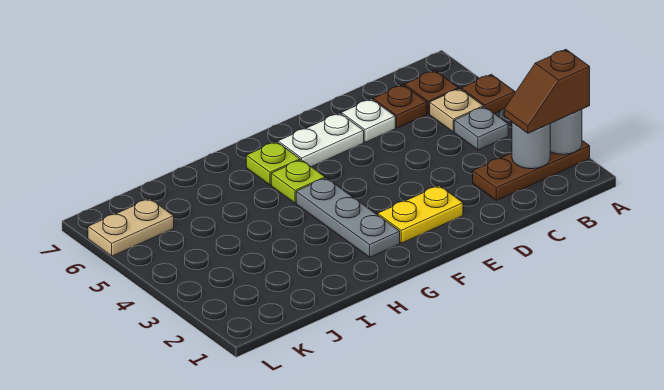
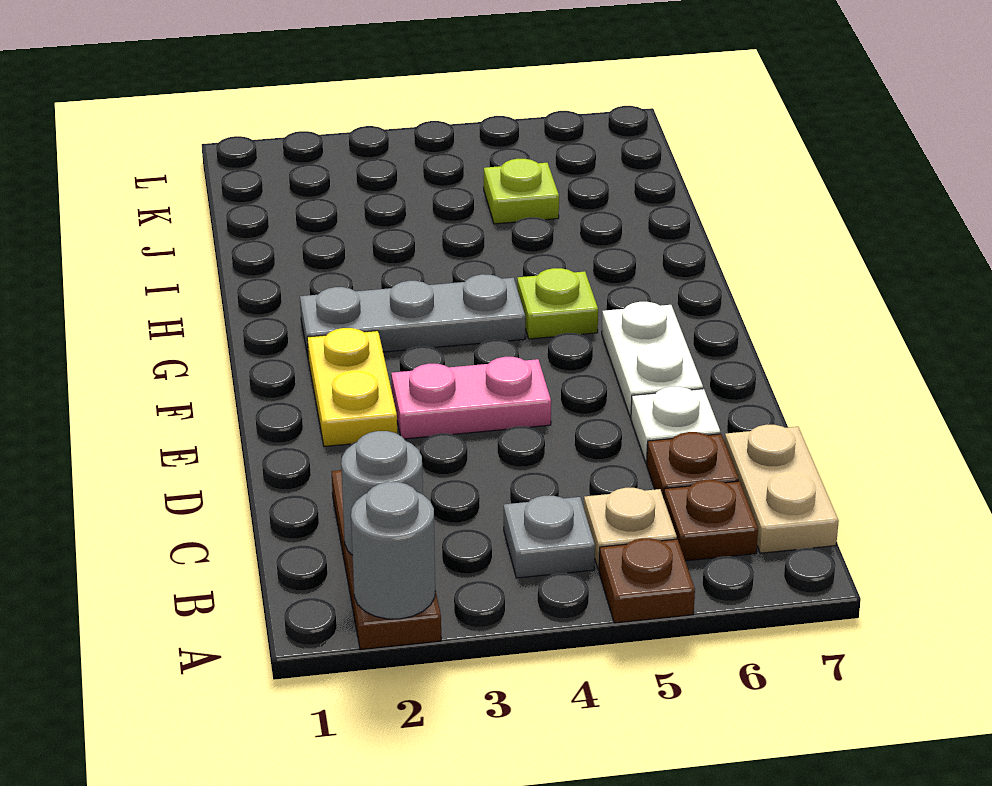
brown slope A2:B2 level 3 top A -> none
none -> pink plate E3:E4 level 1
lime plate G6 level 1 -> lime plate J5 level 1
tan plate K6:L6 level 1 -> tan plate B7:C7 level 1

